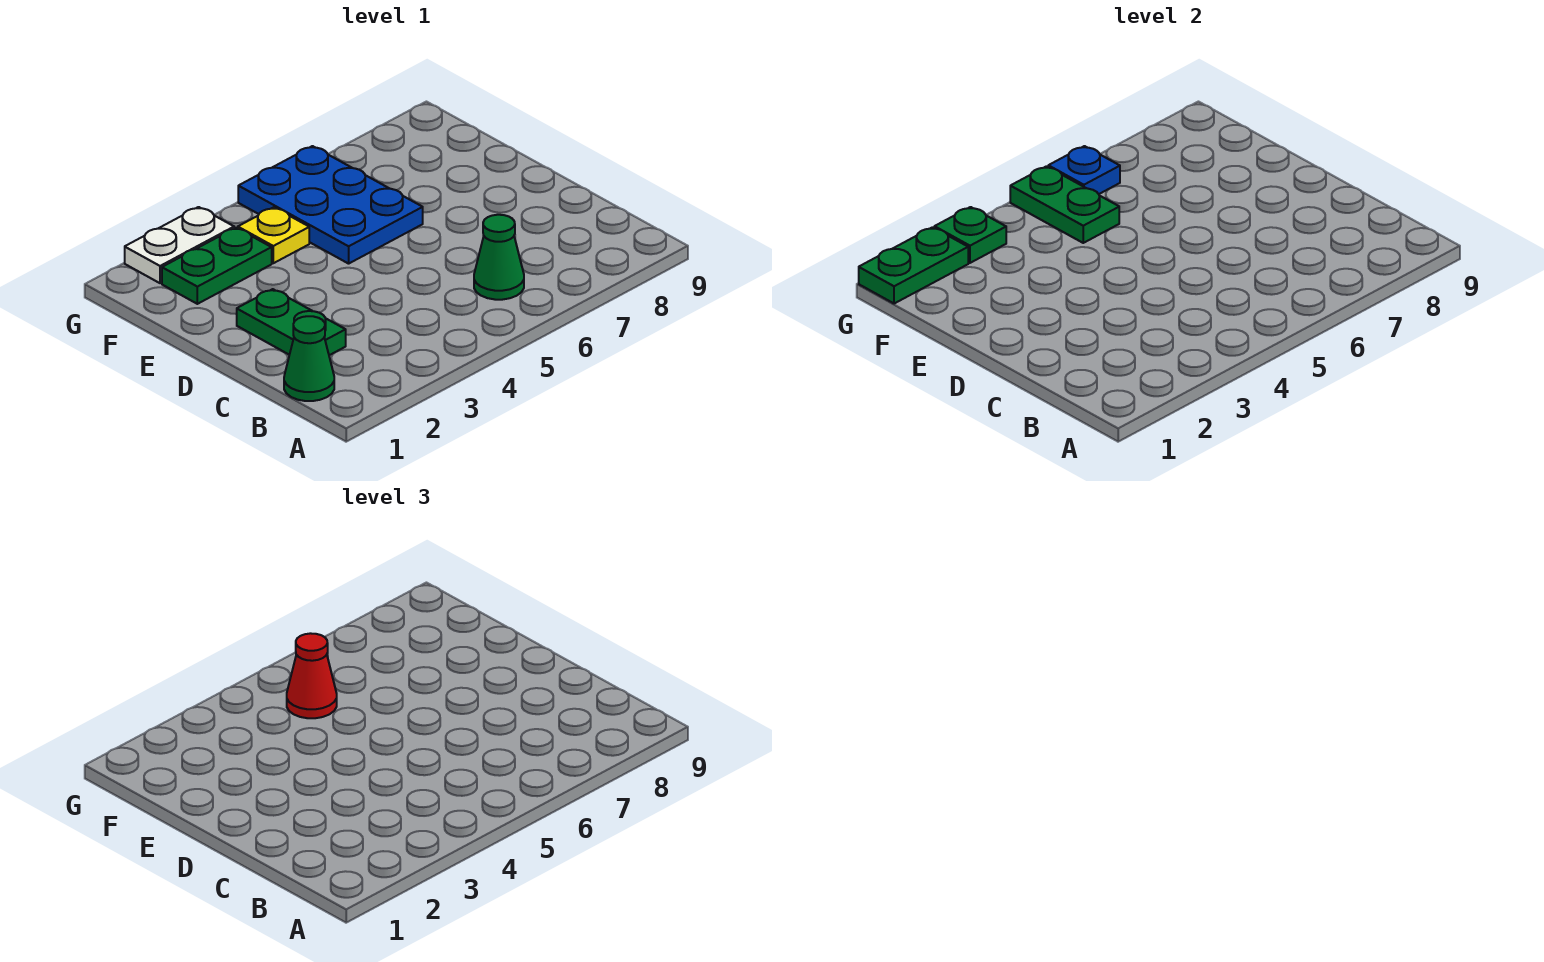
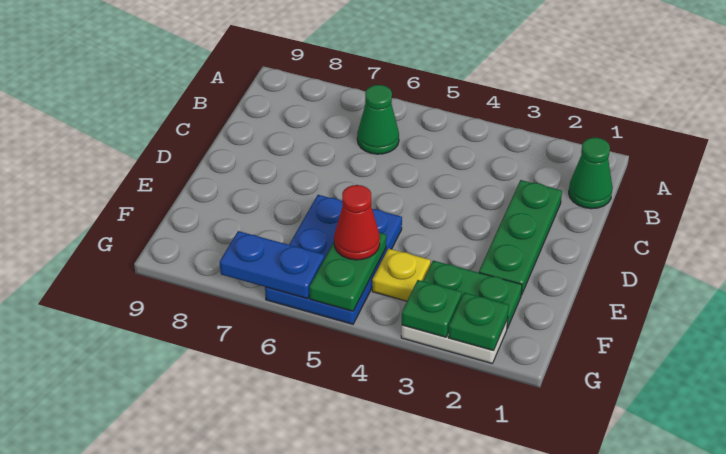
green plate C2:D2 level 1 -> green plate C2:E2 level 1
green plate G1:G2 level 2 -> green plate G2 level 2
blue plate G6 level 2 -> blue plate G6:G7 level 2

